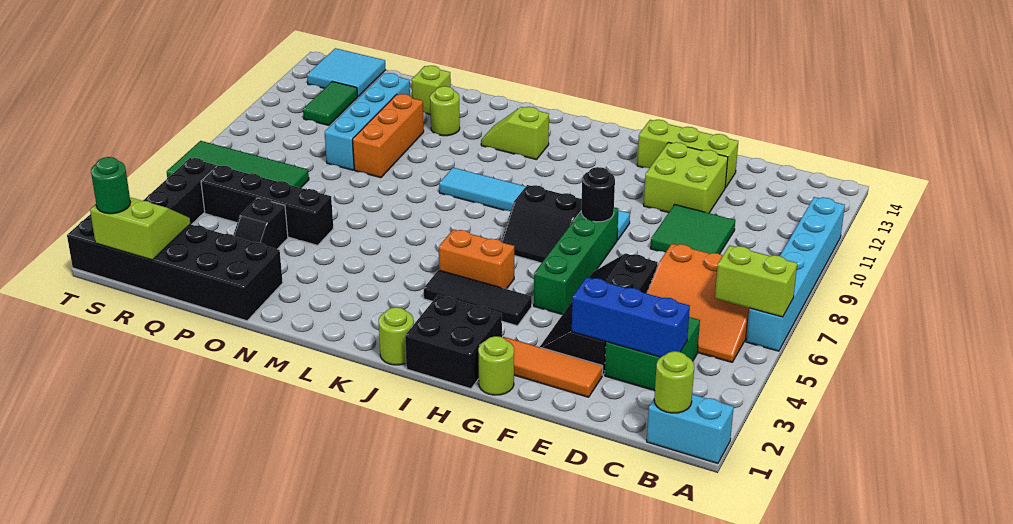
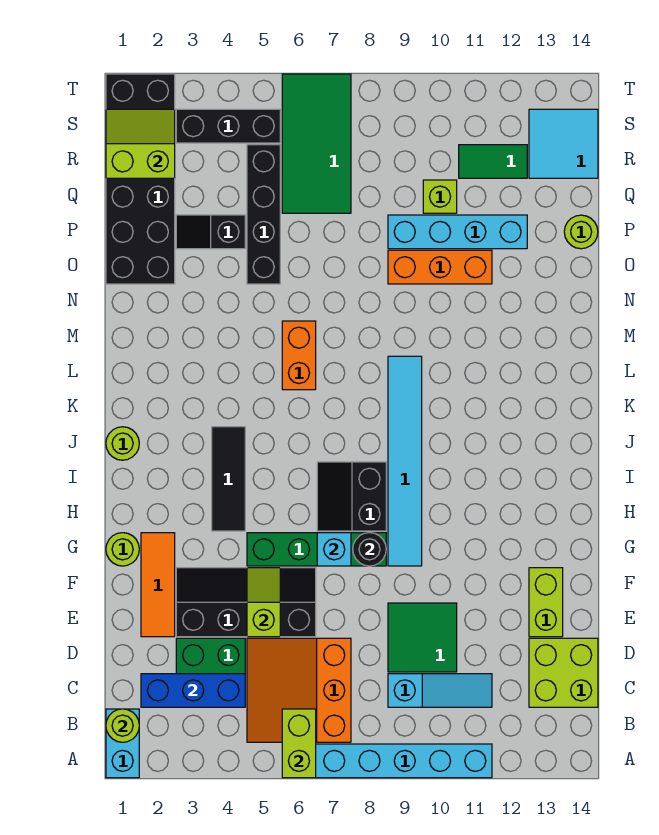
blue brick C3:E3 level 2 -> blue brick C2:C4 level 2
none -> cyan slope C9:C11 level 1 top 9
lime brick E11:F12 level 1 -> lime brick C13:D14 level 1
lime brick E13:G13 level 1 -> lime brick E13:F13 level 1
none -> cyan brick G7 level 2
black brick H1:I2 level 1 -> none
orange brick I5:J5 level 1 -> orange brick L6:M6 level 1
lime slope K12:L12 level 1 top K -> lime slope E5:F5 level 2 top E
lime round brick N12 level 1 -> lime round brick P14 level 1
lime brick O13 level 1 -> lime brick Q10 level 1
lime slope R1:S2 level 2 top 1 -> lime slope R1:S2 level 2 top R
green round brick S1 level 3 -> none

